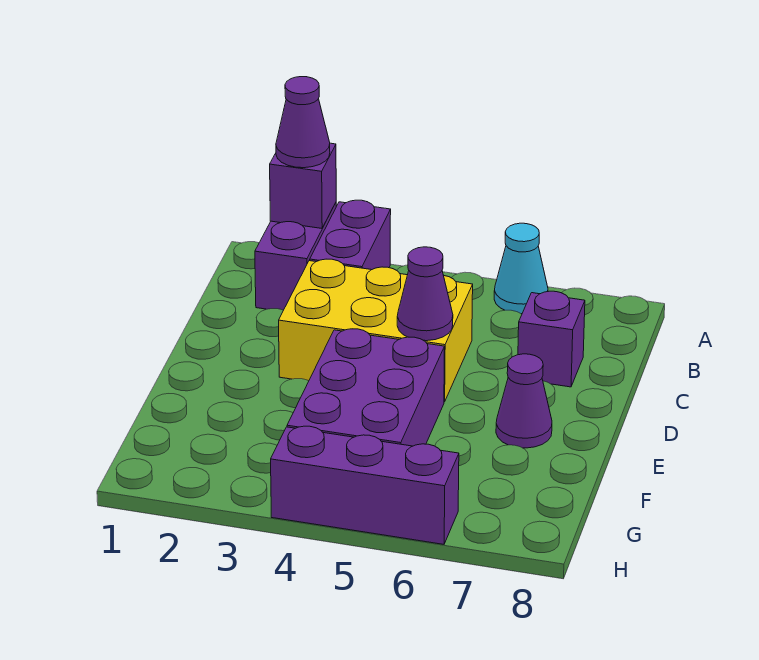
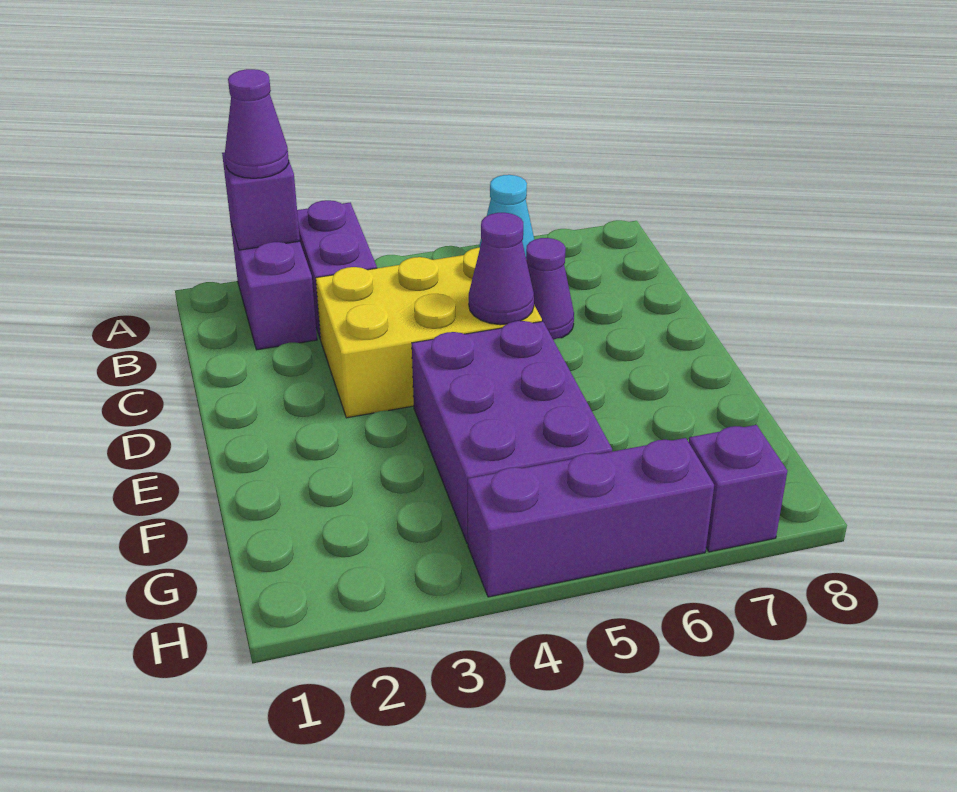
purple brick C7 level 1 -> purple brick H7 level 1
purple cone E7 level 1 -> purple cone C6 level 1

